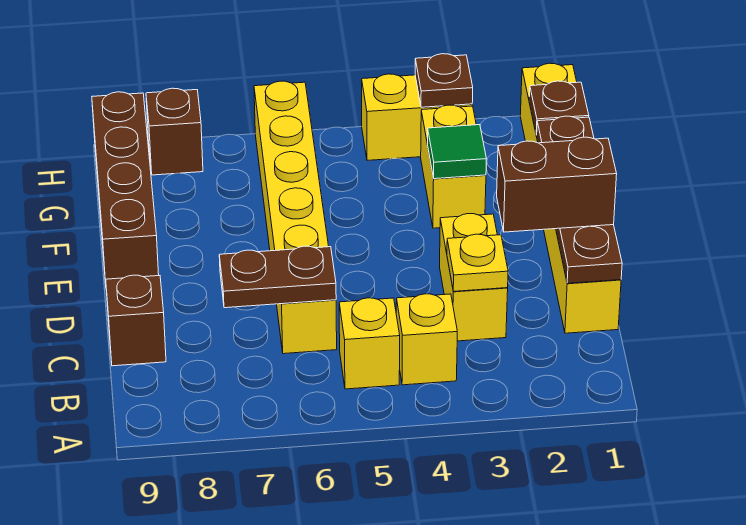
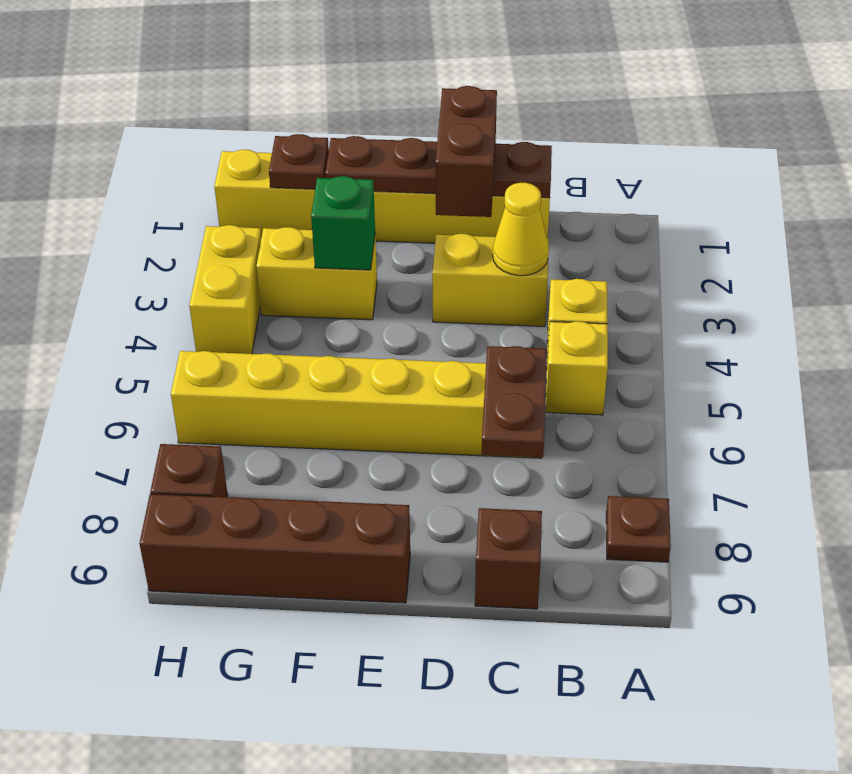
yellow plate C3 level 2 -> yellow cone C3 level 2
green tile F3 level 2 -> green brick F3 level 2
brown plate H3 level 2 -> brown plate A8 level 1

